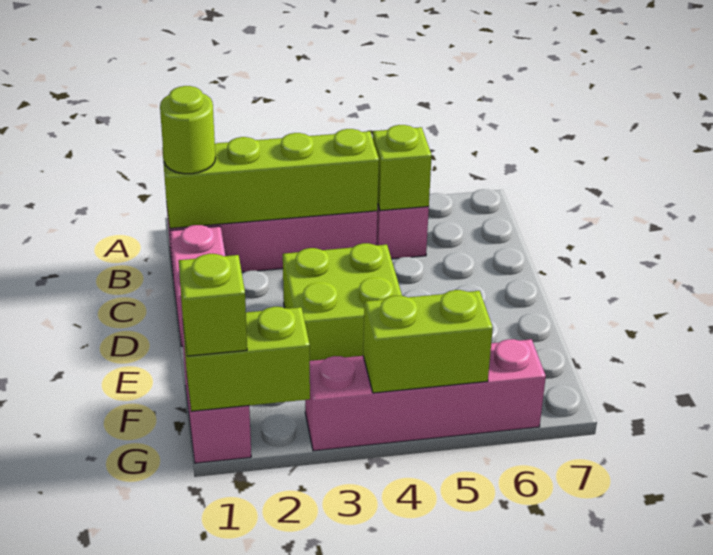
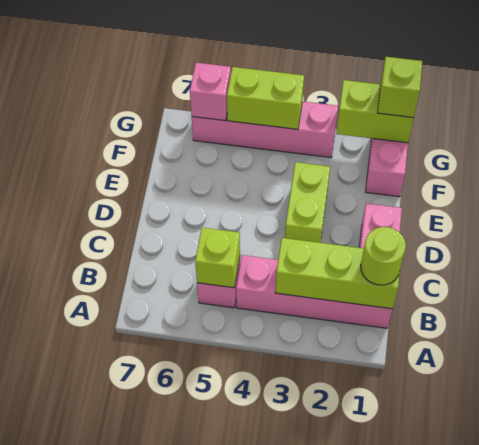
lime brick B1:B4 level 2 -> lime brick B1:B3 level 2
lime brick D3:E4 level 1 -> lime brick D3:E3 level 1
none -> pink brick G6 level 2

